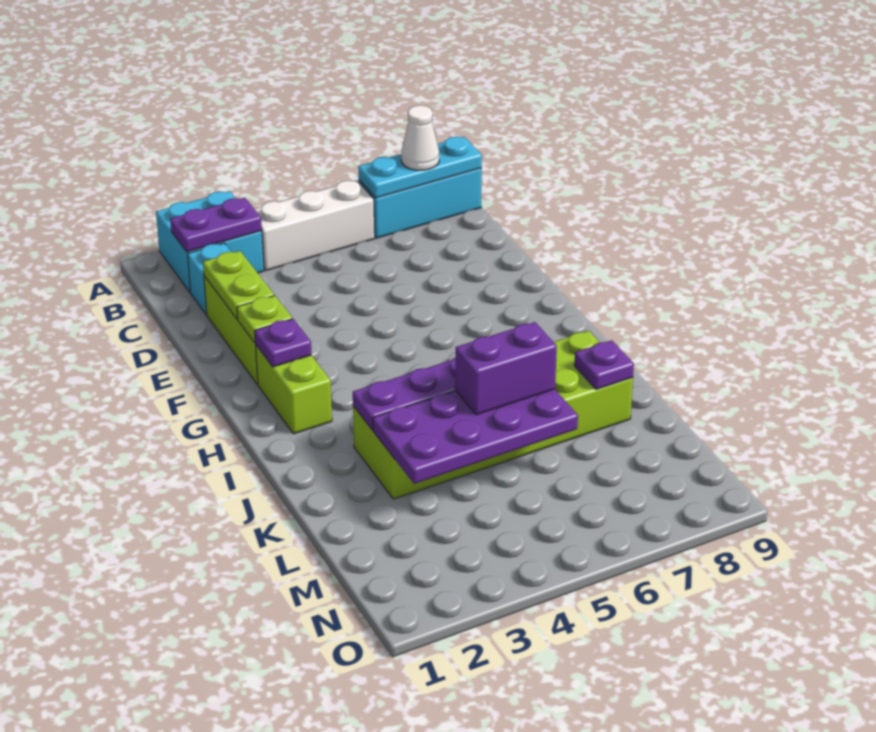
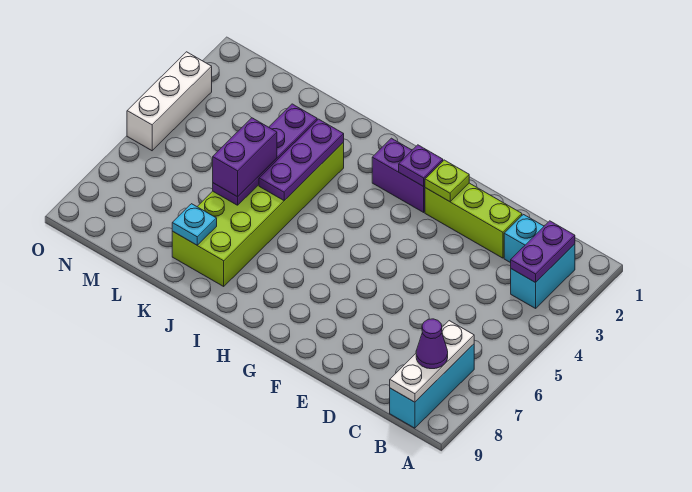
cyan brick A2:B3 level 1 -> cyan brick B2:B3 level 1
white brick B4:B6 level 1 -> white brick O3:O5 level 1
cyan plate B7:B9 level 2 -> white plate B7:B9 level 2
white cone B8 level 3 -> purple cone B8 level 3
lime plate D2:E2 level 2 -> none
lime brick G2:H2 level 1 -> purple brick G2:H2 level 1
purple plate K3:L6 level 2 -> purple plate K3:K6 level 2
purple plate K8 level 2 -> cyan plate K8 level 2

